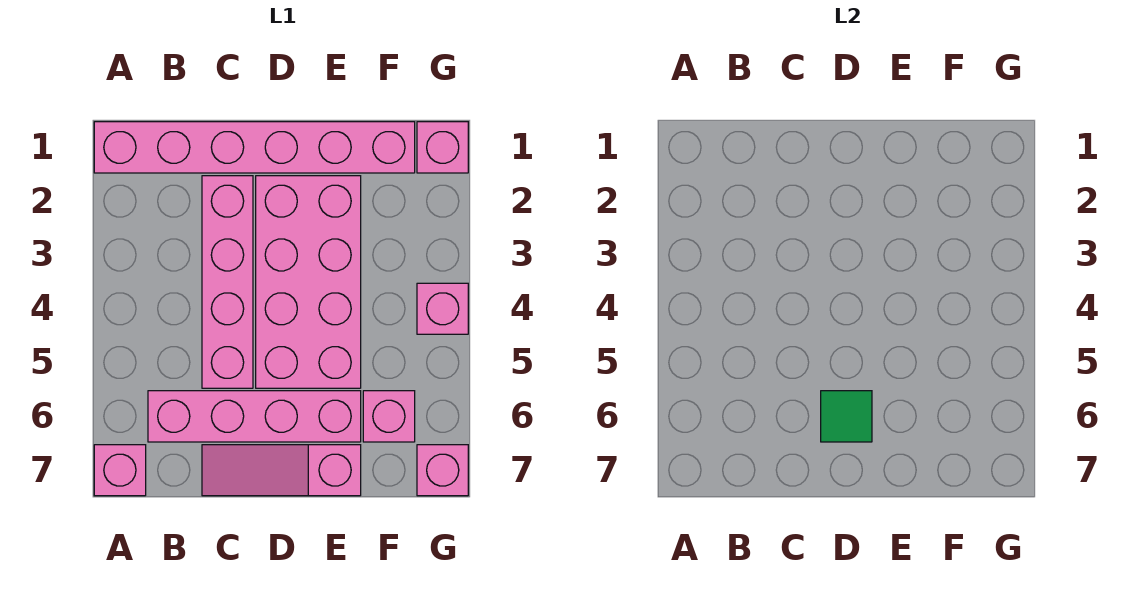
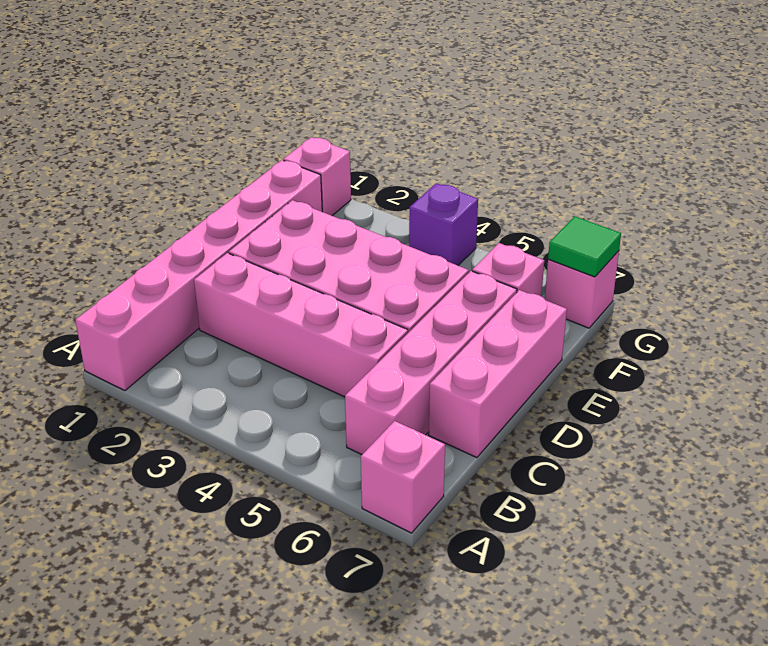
pink slope C7:E7 level 1 top E -> pink brick C7:E7 level 1
green tile D6 level 2 -> green tile G7 level 2
pink brick G4 level 1 -> purple brick G4 level 1

